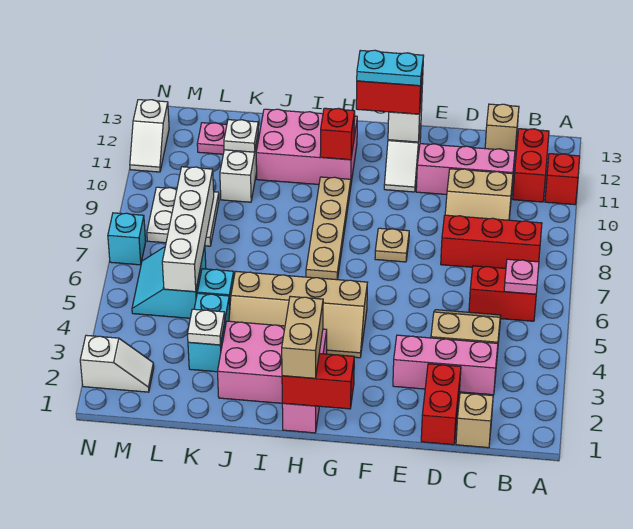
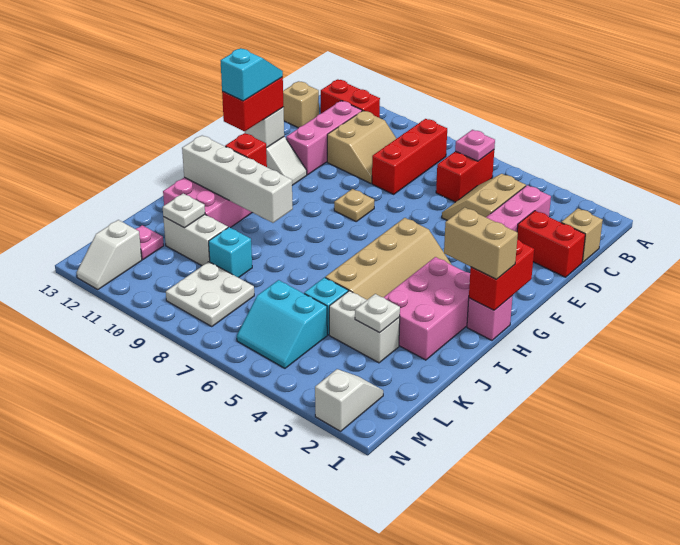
red brick A11 level 1 -> none
cyan plate F12:G12 level 4 -> cyan slope F12:G12 level 4 top G
tan plate H7:H10 level 1 -> none
cyan brick K3:K4 level 1 -> white brick K3:K4 level 1
white brick L5:L8 level 2 -> white brick I9:I12 level 2
cyan brick N7 level 1 -> cyan brick K9 level 1
white slope N11:N12 level 1 top 12 -> white slope M12:N12 level 1 top M

